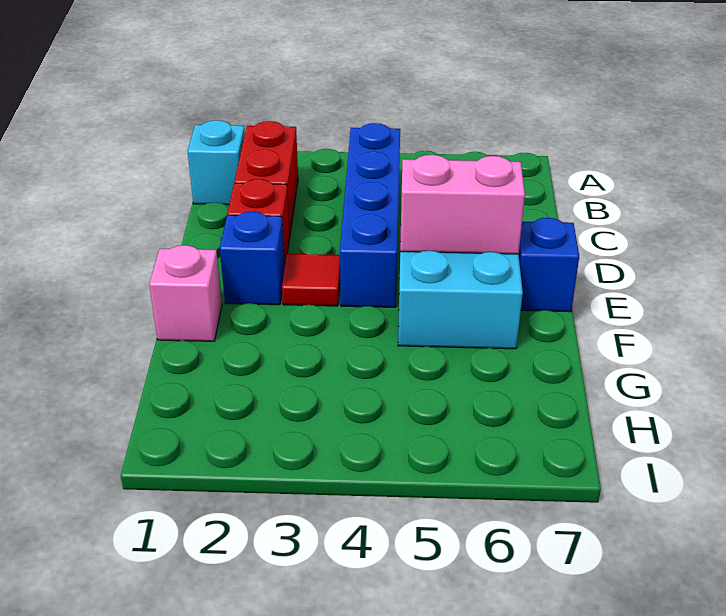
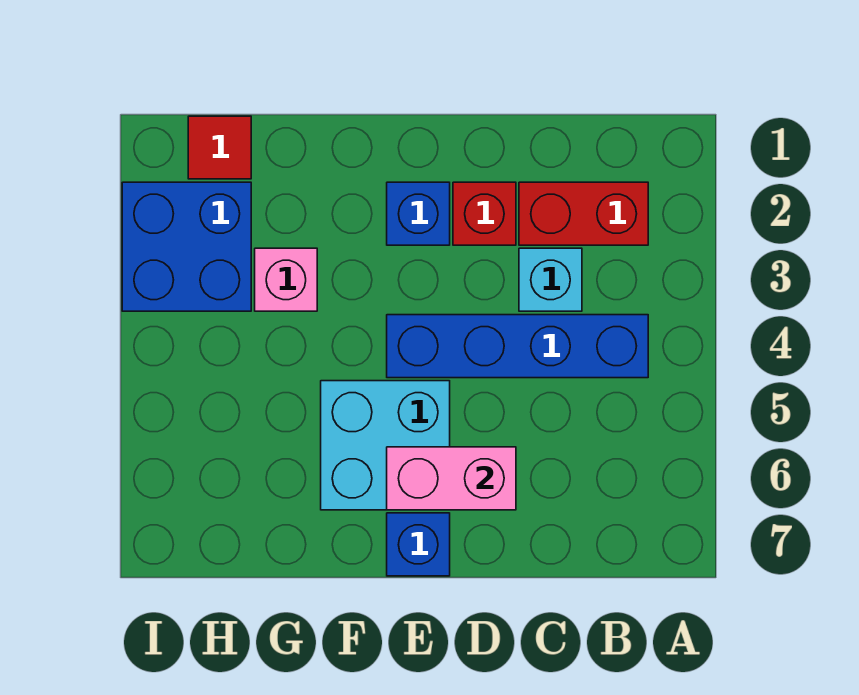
cyan brick B1 level 1 -> cyan brick C3 level 1
red tile E3 level 1 -> red tile H1 level 1
pink brick E5:E6 level 2 -> pink brick D6:E6 level 2
pink brick F1 level 1 -> pink brick G3 level 1
none -> blue brick H2:I3 level 1

